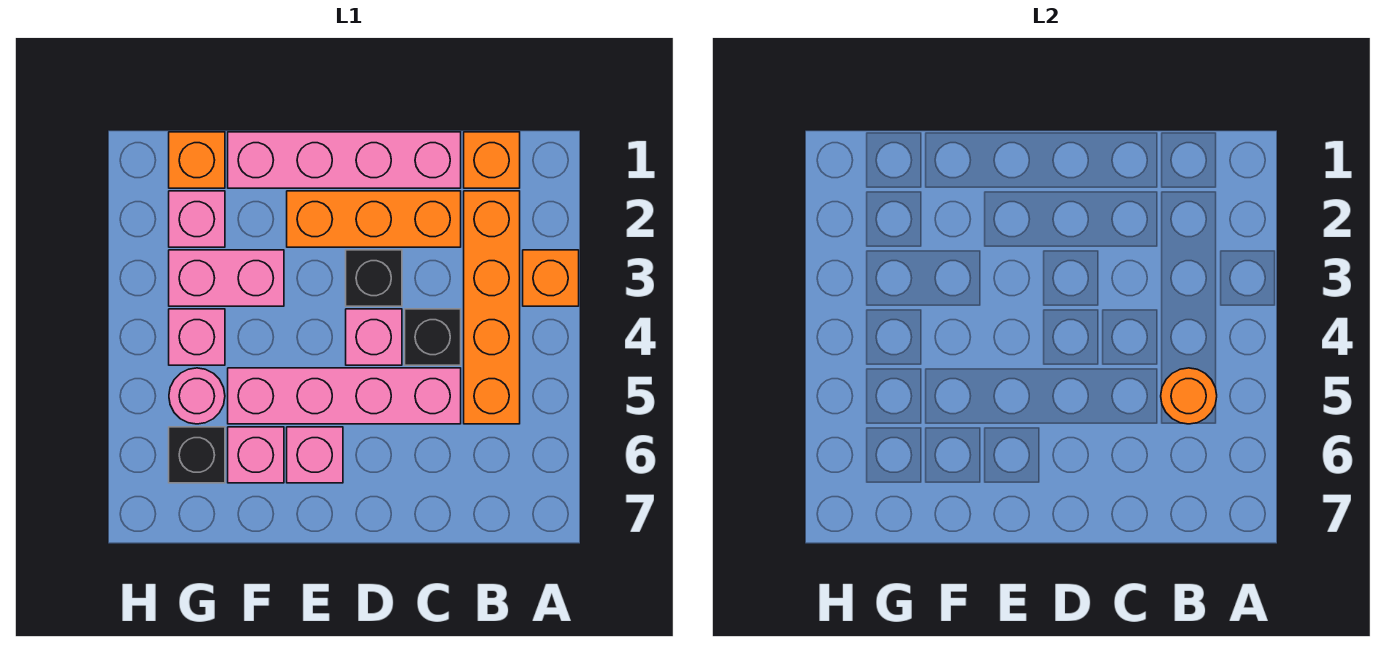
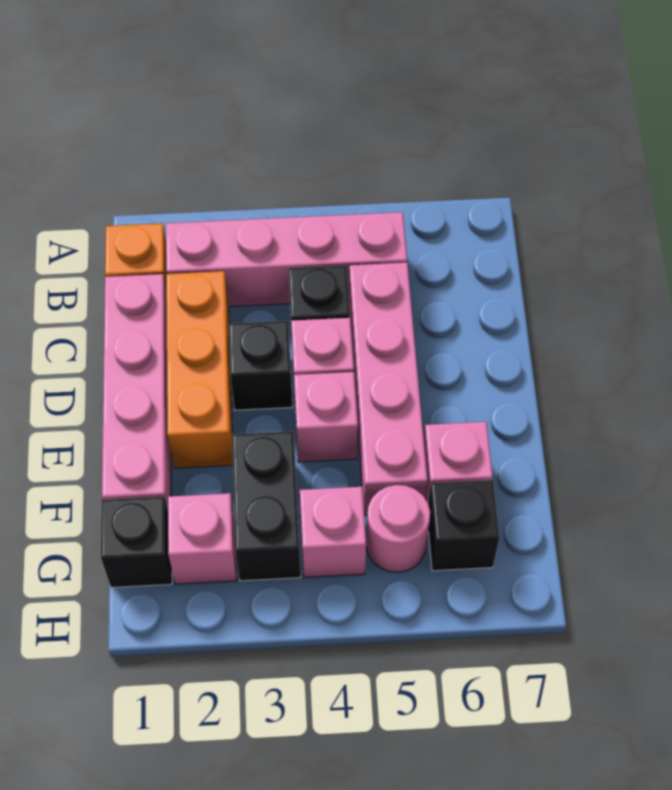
orange brick A3 level 1 -> none
orange brick B2:B5 level 1 -> pink brick B2:B5 level 1
orange round brick B5 level 2 -> none
pink brick E6 level 1 -> pink brick E4 level 1
pink brick F3:G3 level 1 -> black brick F3:G3 level 1
orange brick G1 level 1 -> black brick G1 level 1

